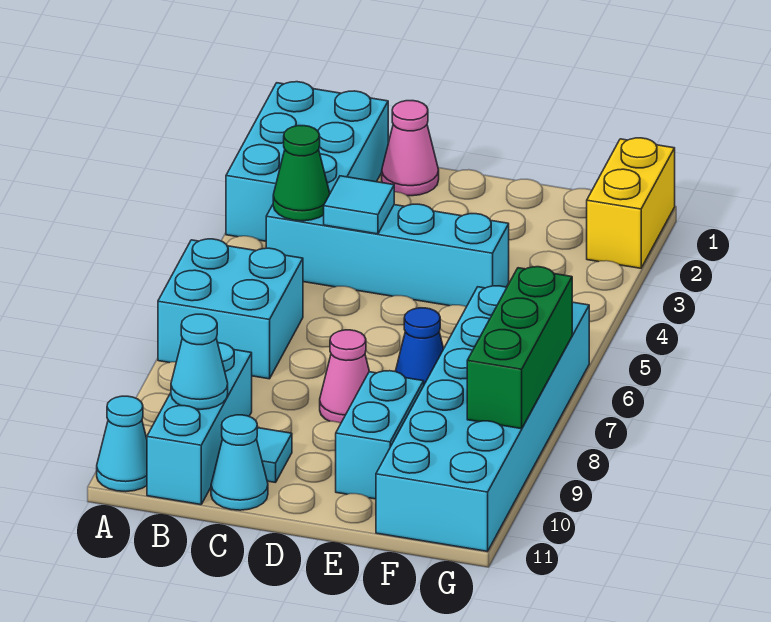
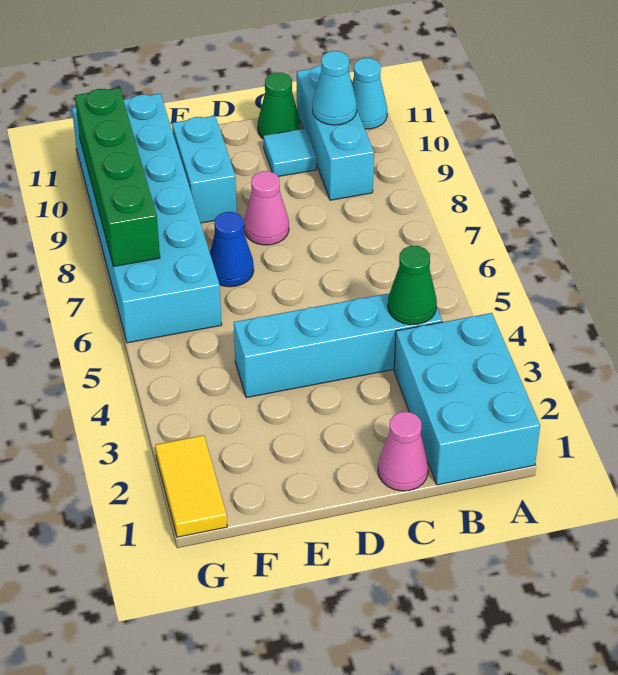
cyan brick A6:B7 level 1 -> none
cyan tile C4 level 2 -> none
cyan cone C11 level 1 -> green cone C11 level 1
yellow brick G1:G2 level 1 -> yellow tile G1:G2 level 1
green brick G7:G9 level 2 -> green brick G7:G10 level 2

